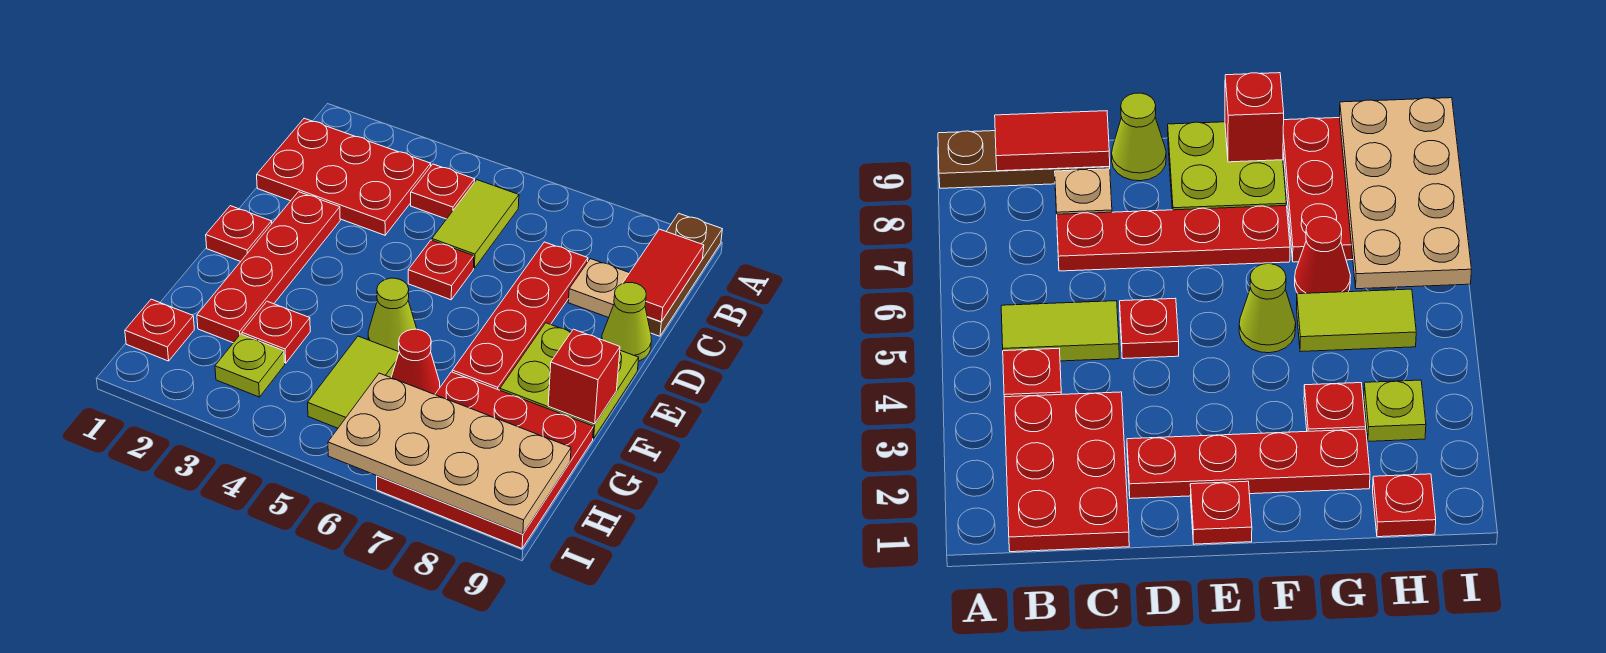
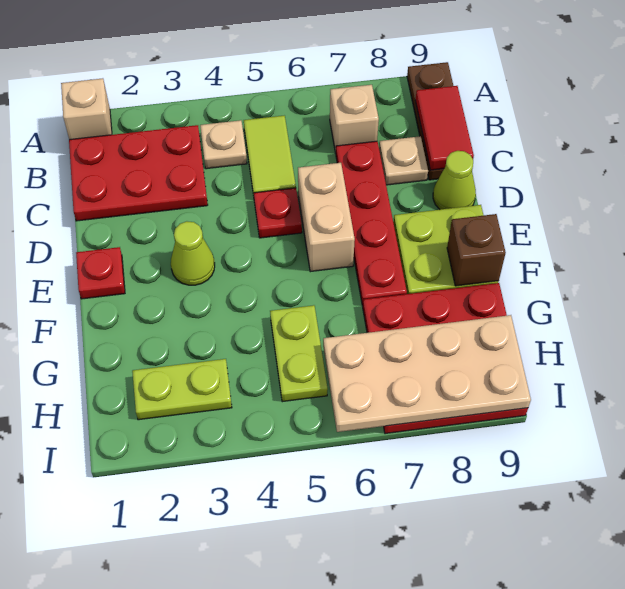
none -> tan brick A1 level 1
red plate B4 level 1 -> tan plate B4 level 1
none -> tan brick B7 level 1
red plate D2:G2 level 1 -> none
none -> tan brick D6:E6 level 1
lime cone F5 level 1 -> lime cone E3 level 1
red brick F9 level 2 -> brown brick F9 level 2
red plate G3 level 1 -> none
lime tile G5:H5 level 1 -> lime plate G5:H5 level 1
red cone G6 level 1 -> none
red plate H1 level 1 -> none
lime plate H3 level 1 -> lime plate H2:H3 level 1

